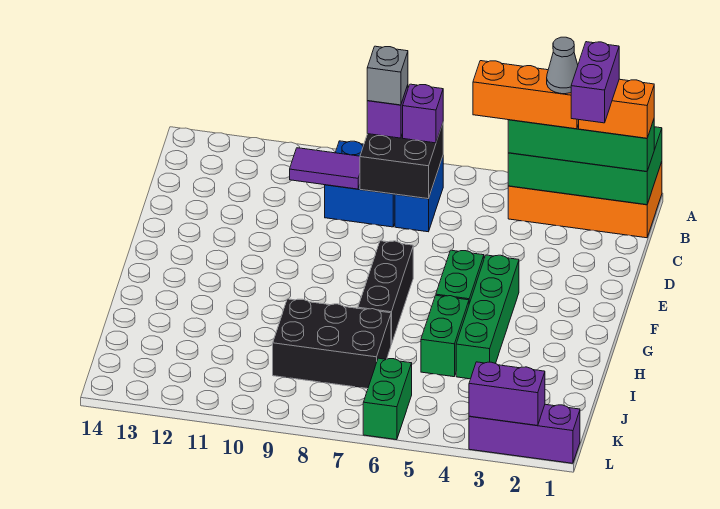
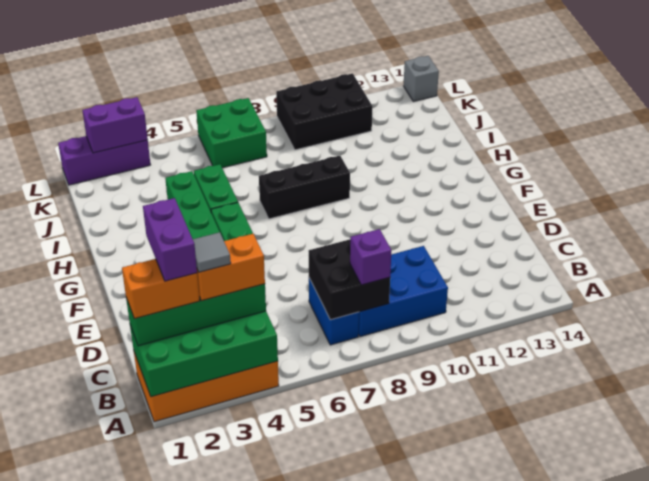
orange brick B3:B5 level 4 -> orange brick B3:B4 level 4
grey cone B3 level 5 -> grey tile B3 level 5
purple brick B7 level 3 -> none
blue brick B8:C9 level 1 -> blue brick B8:C10 level 1
grey brick B8 level 4 -> grey brick L14 level 1
purple tile C9:C10 level 2 -> none
black brick F7:H7 level 1 -> black brick H7:H9 level 1
black brick I7:J9 level 1 -> black brick K9:L11 level 1
green brick K6:L6 level 1 -> green brick K6:L7 level 1

